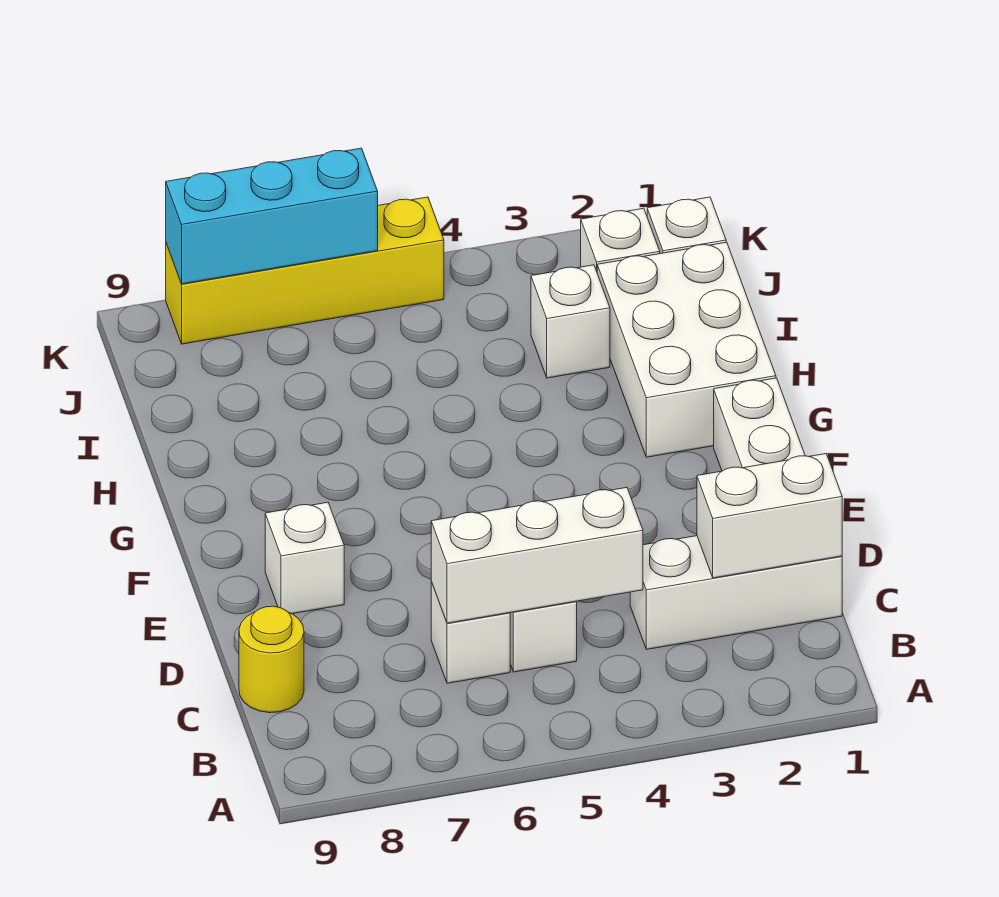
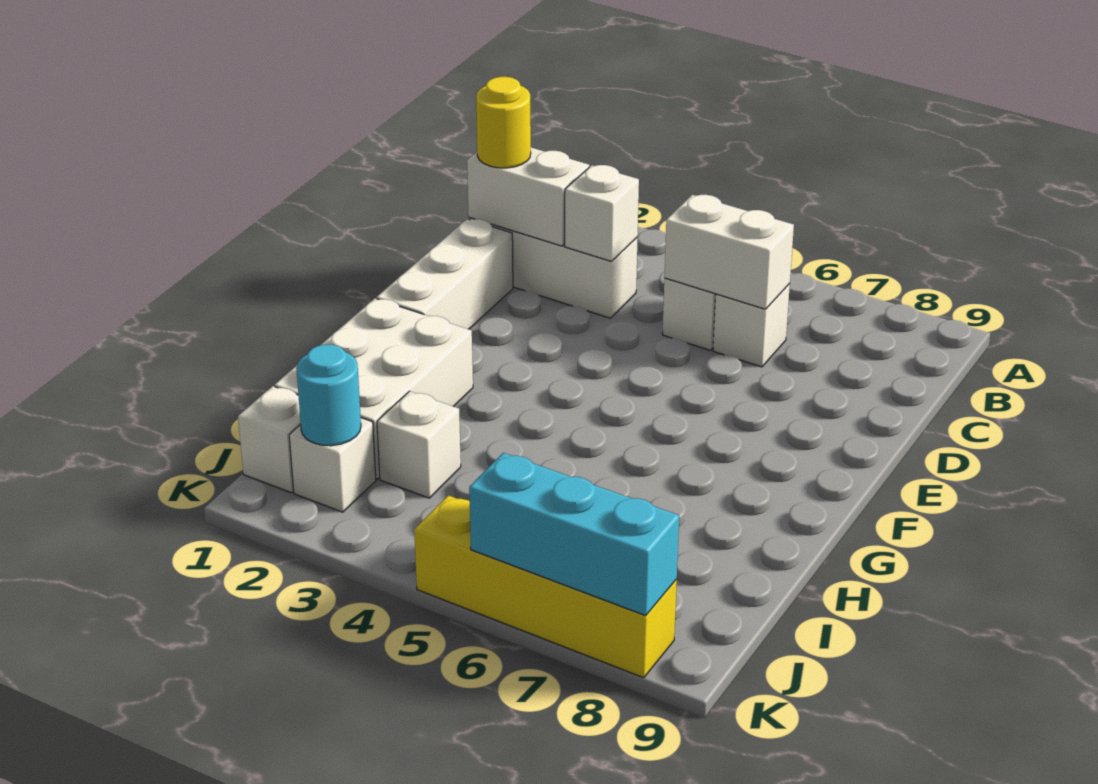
white brick C4:C6 level 2 -> white brick C5:C6 level 2
yellow round brick C9 level 1 -> yellow round brick C1 level 3
white brick E8 level 1 -> white brick C3 level 2
none -> cyan round brick J2 level 2

